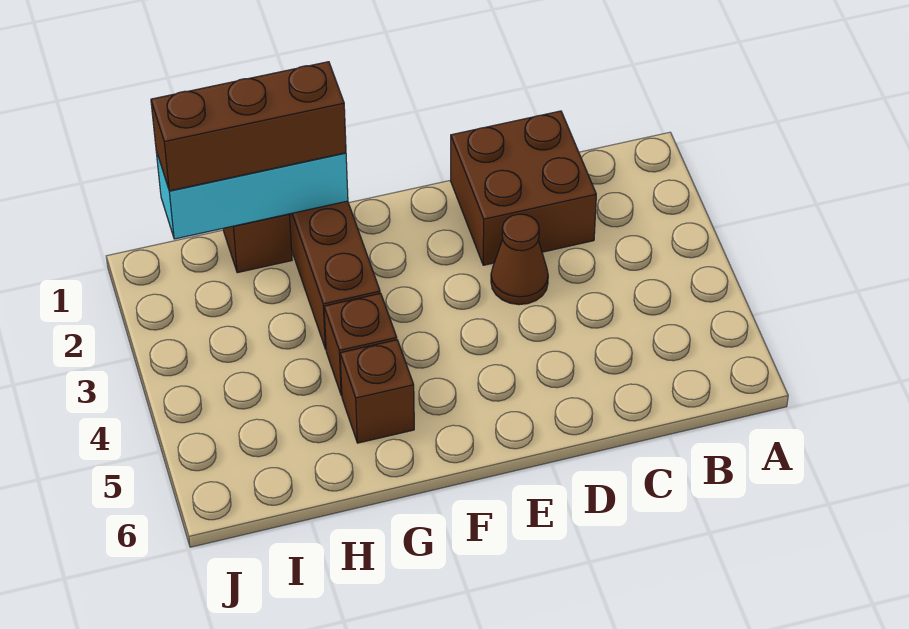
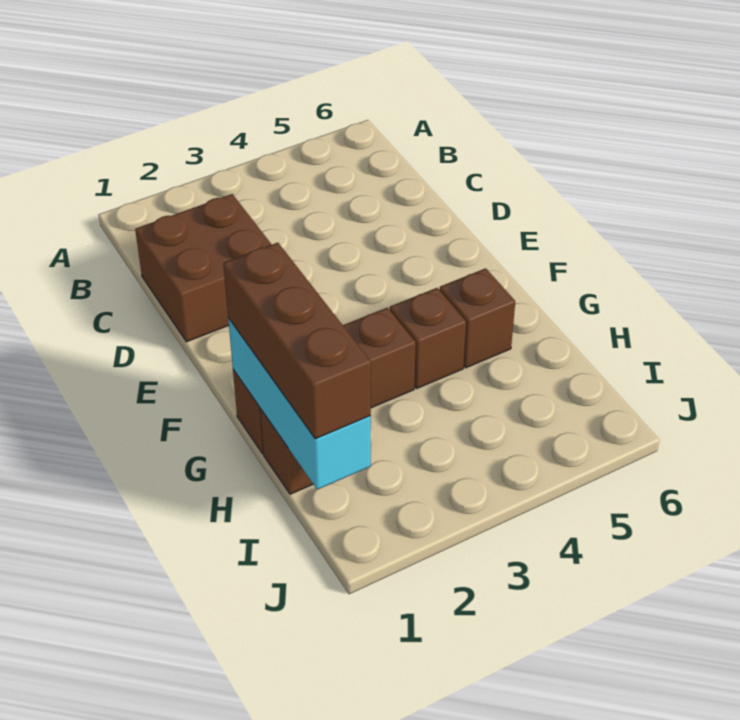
brown cone D3 level 1 -> none

